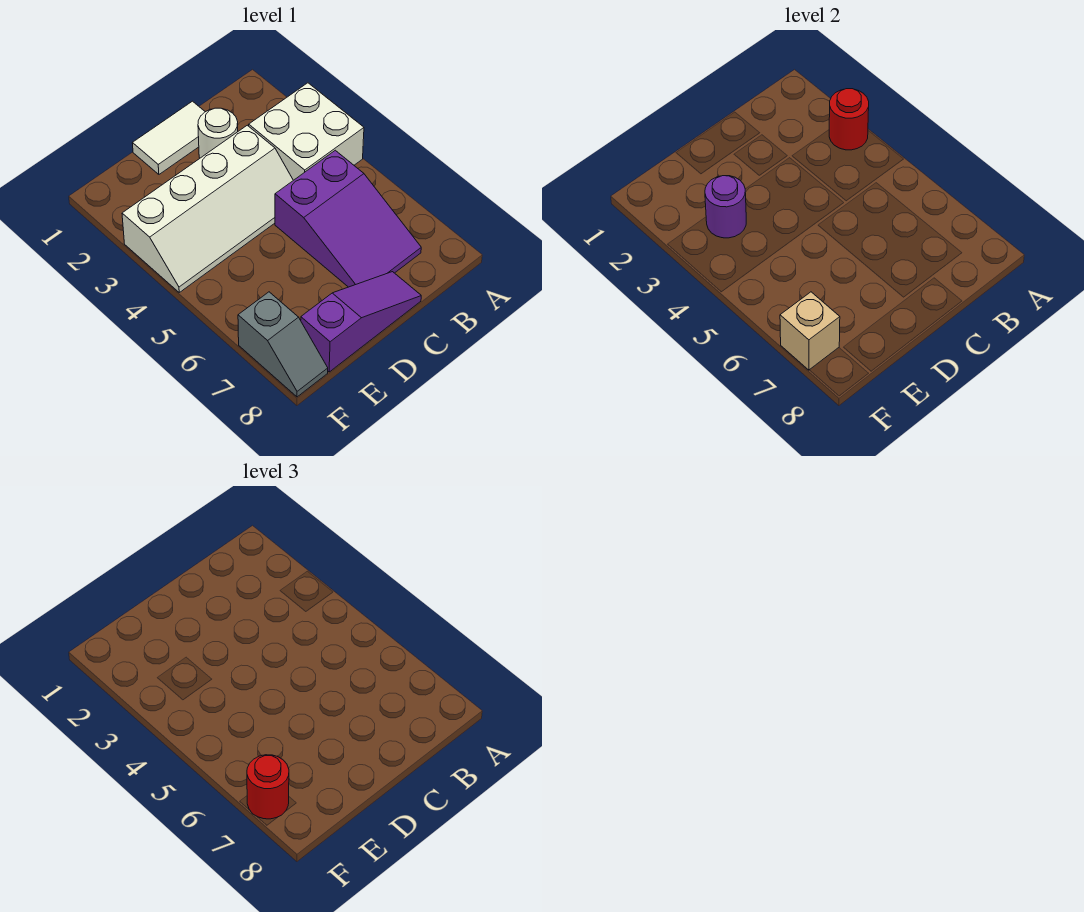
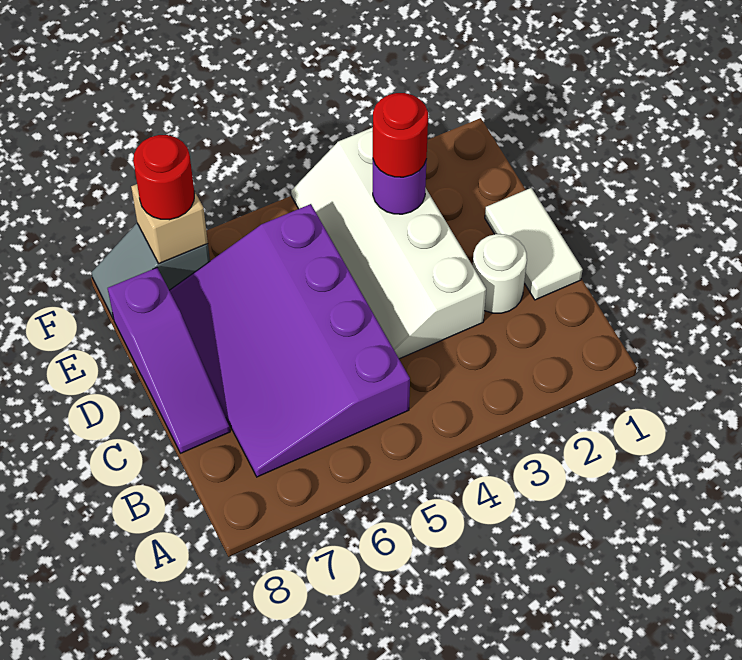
white brick A3:B4 level 1 -> none
red round brick A3 level 2 -> red round brick E3 level 3
purple slope B5:C7 level 1 top 5 -> purple slope B5:E7 level 1 top 5

